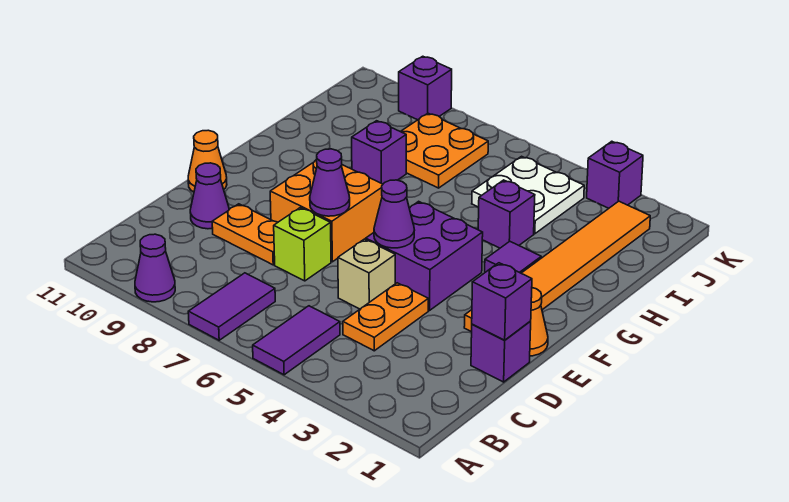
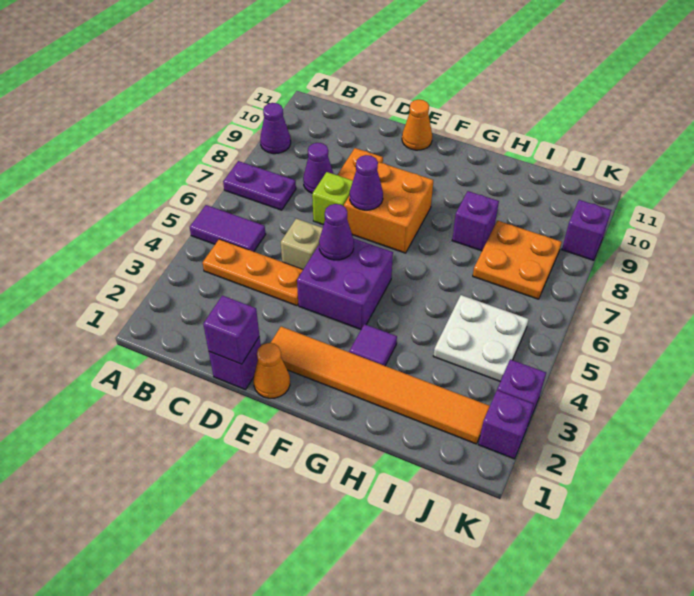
purple tile A7:B7 level 1 -> purple plate A7:B7 level 1
orange plate C4:D4 level 1 -> orange plate B4:D4 level 1
purple cone D10 level 1 -> purple cone C8 level 1
purple brick H4 level 1 -> purple brick K2 level 1

